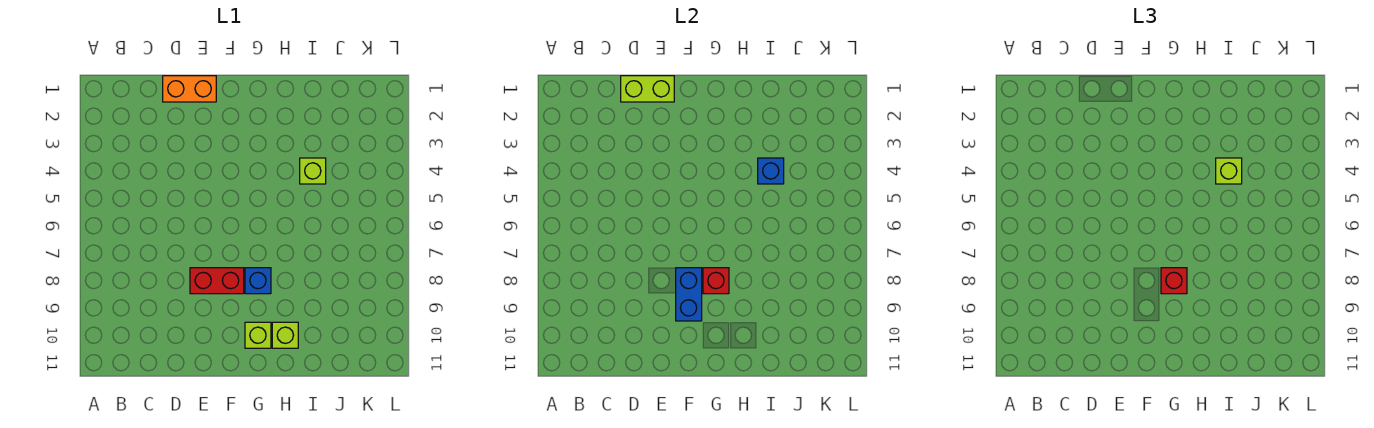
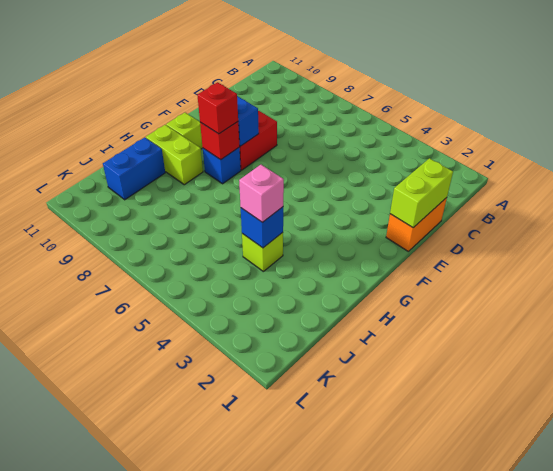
lime brick H10 level 1 -> lime brick H9:H10 level 1
lime brick I4 level 3 -> pink brick I4 level 3
none -> blue brick I10:J10 level 1

